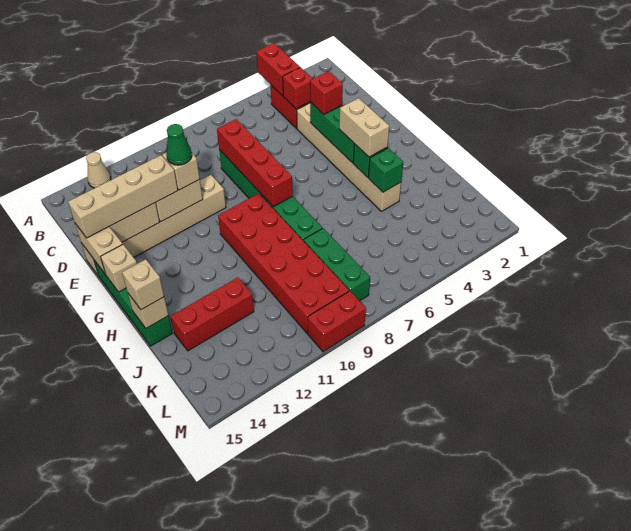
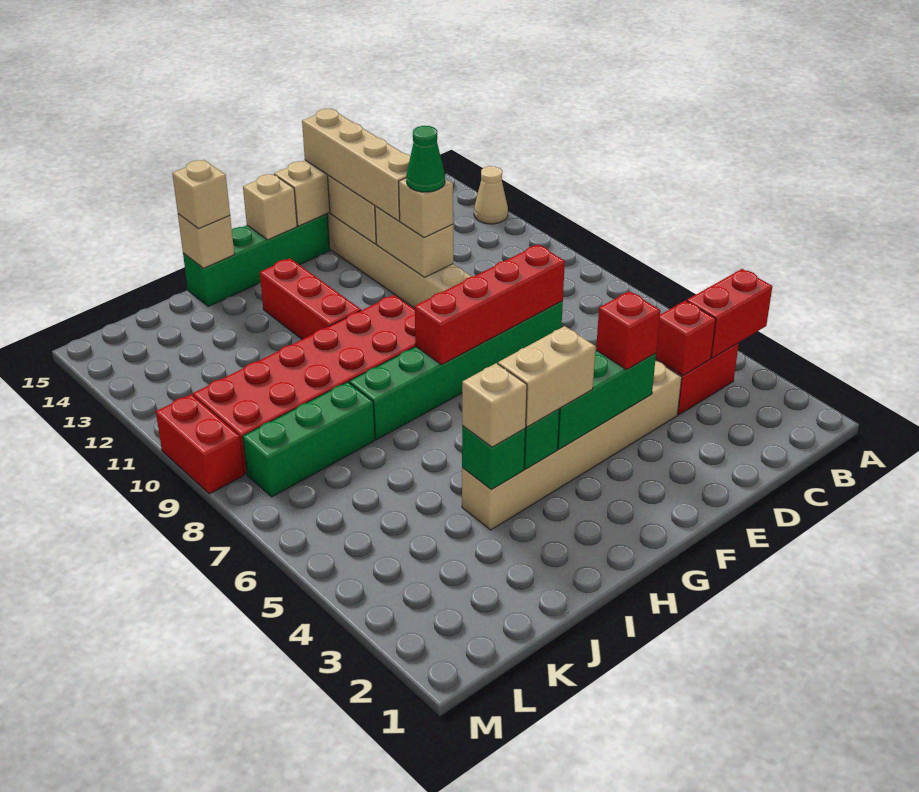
none -> tan brick I4 level 3
red brick J12:J14 level 1 -> red brick H11:H13 level 1

